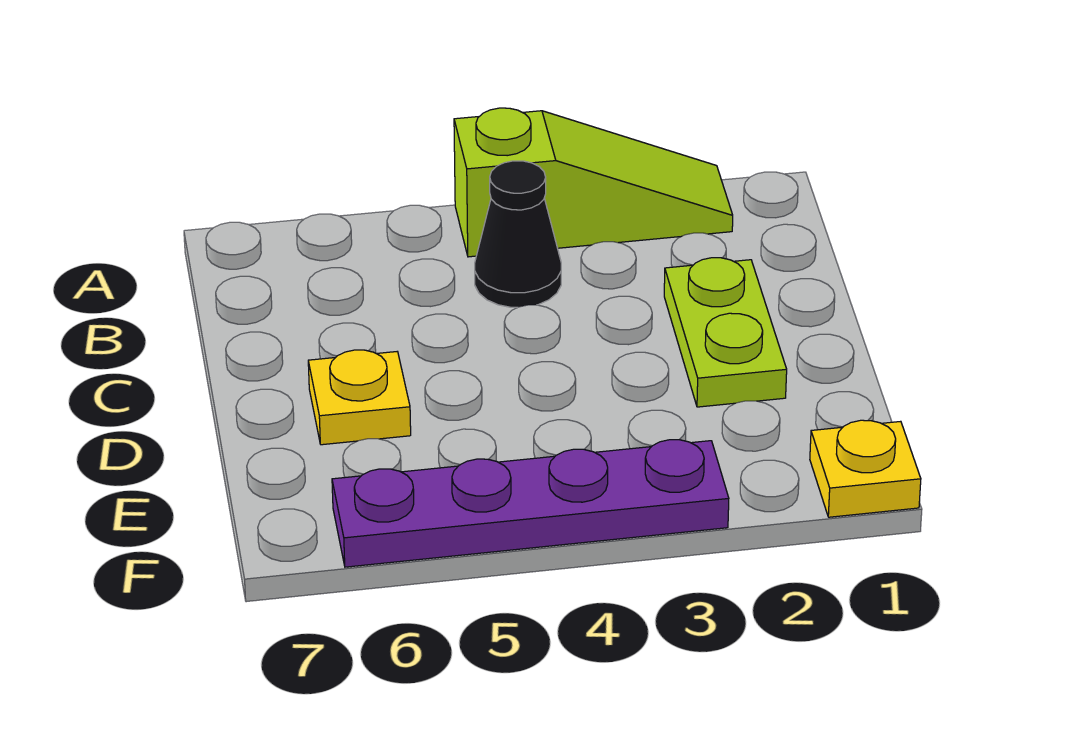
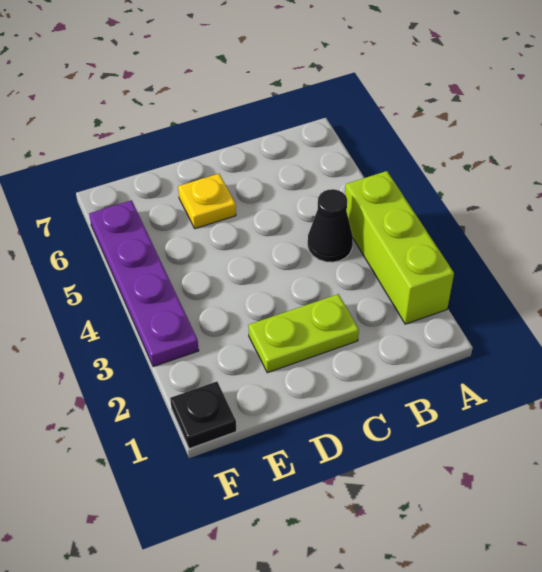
lime slope A2:A4 level 1 top 4 -> lime brick A2:A4 level 1
yellow plate F1 level 1 -> black plate F1 level 1

